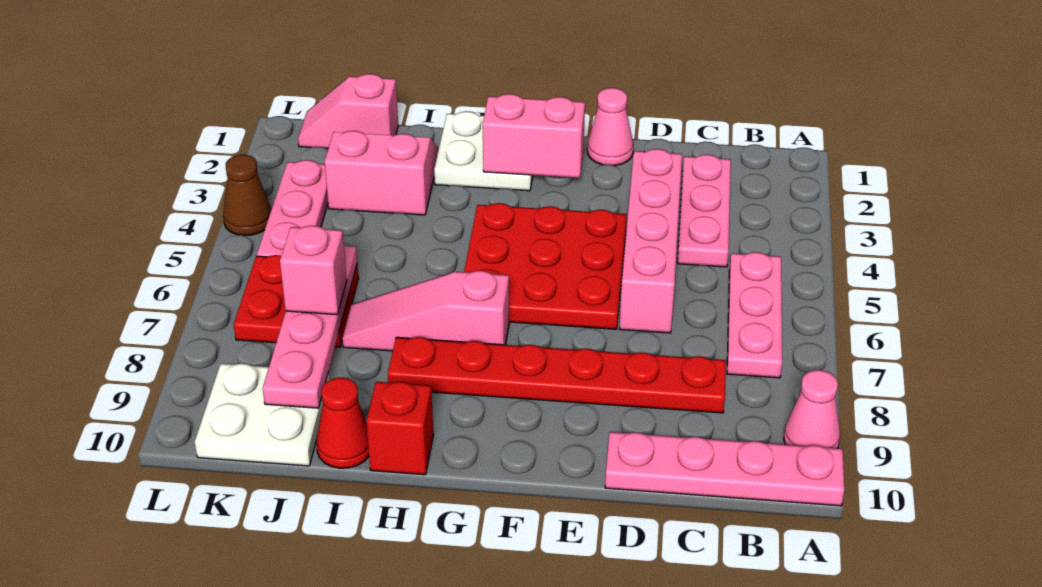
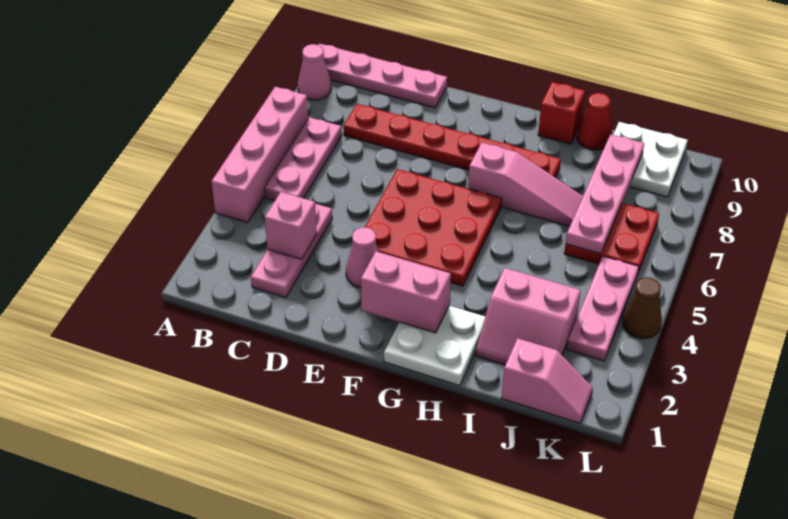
pink brick D3:D6 level 1 -> pink brick A4:A7 level 1
pink cone E1 level 1 -> pink cone E3 level 1
pink brick J7 level 3 -> pink brick C3 level 2

